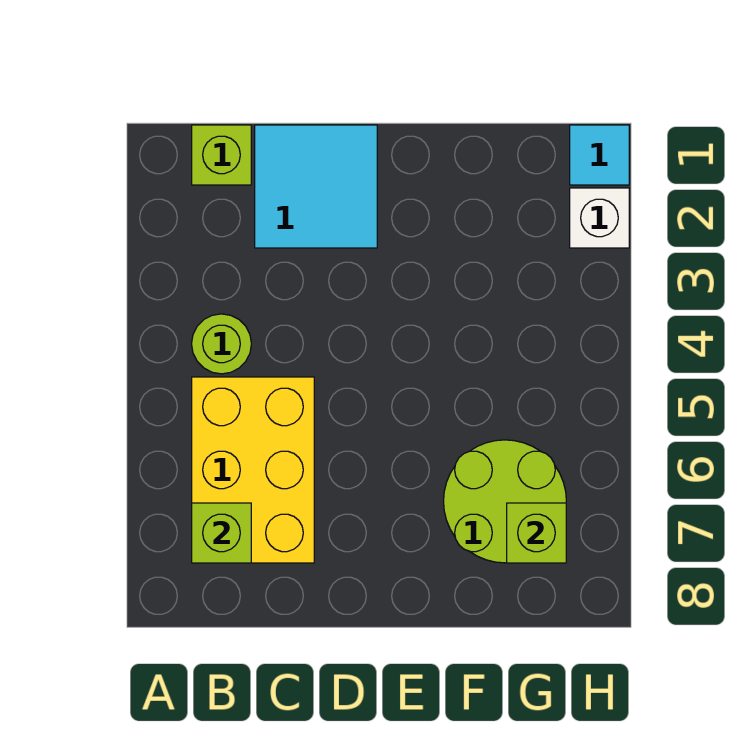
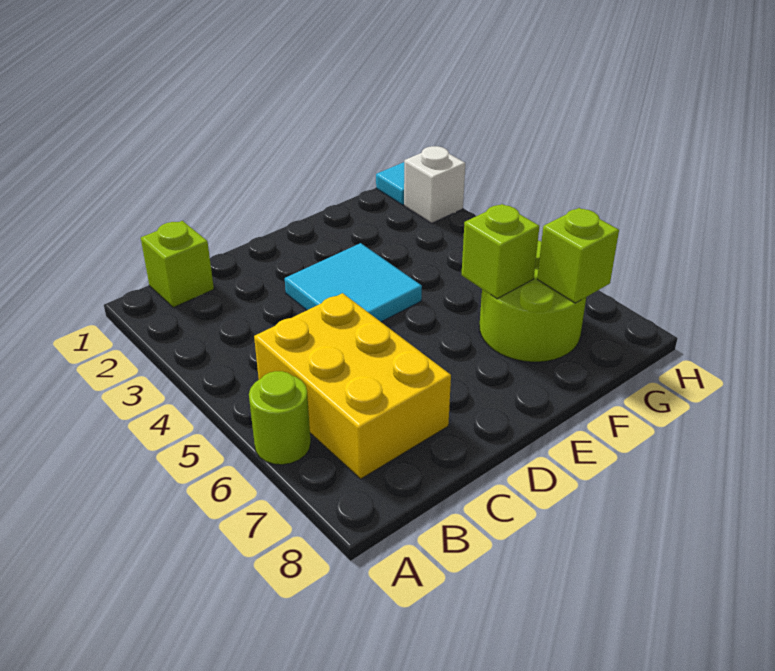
lime round brick B4 level 1 -> lime round brick A6 level 1
lime brick B7 level 2 -> lime brick F6 level 2
cyan tile C1:D2 level 1 -> cyan tile D3:E4 level 1

